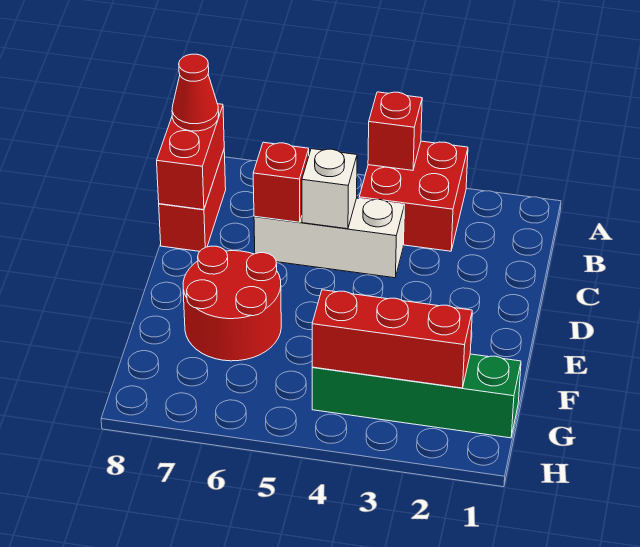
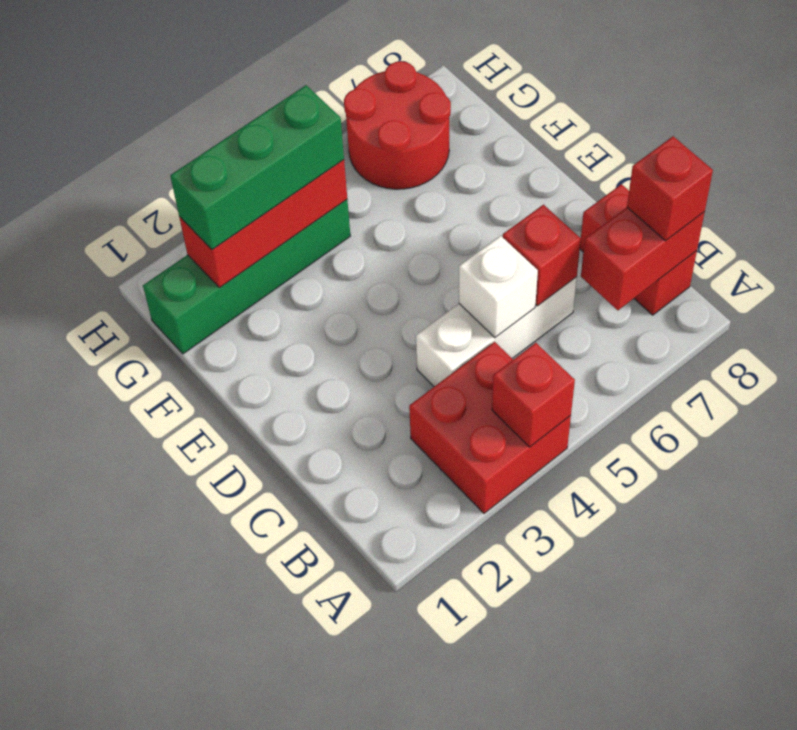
red brick B8:C8 level 2 -> red brick B7:B8 level 2
red cone B8 level 3 -> red brick B8 level 3
red round brick E6:F7 level 1 -> red round brick G6:H7 level 1
none -> green brick G2:G4 level 3

